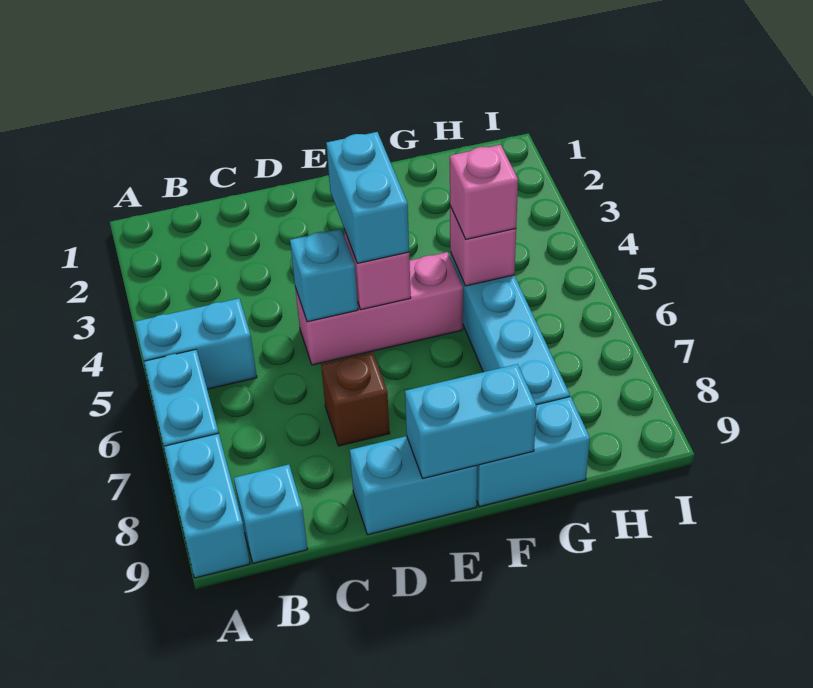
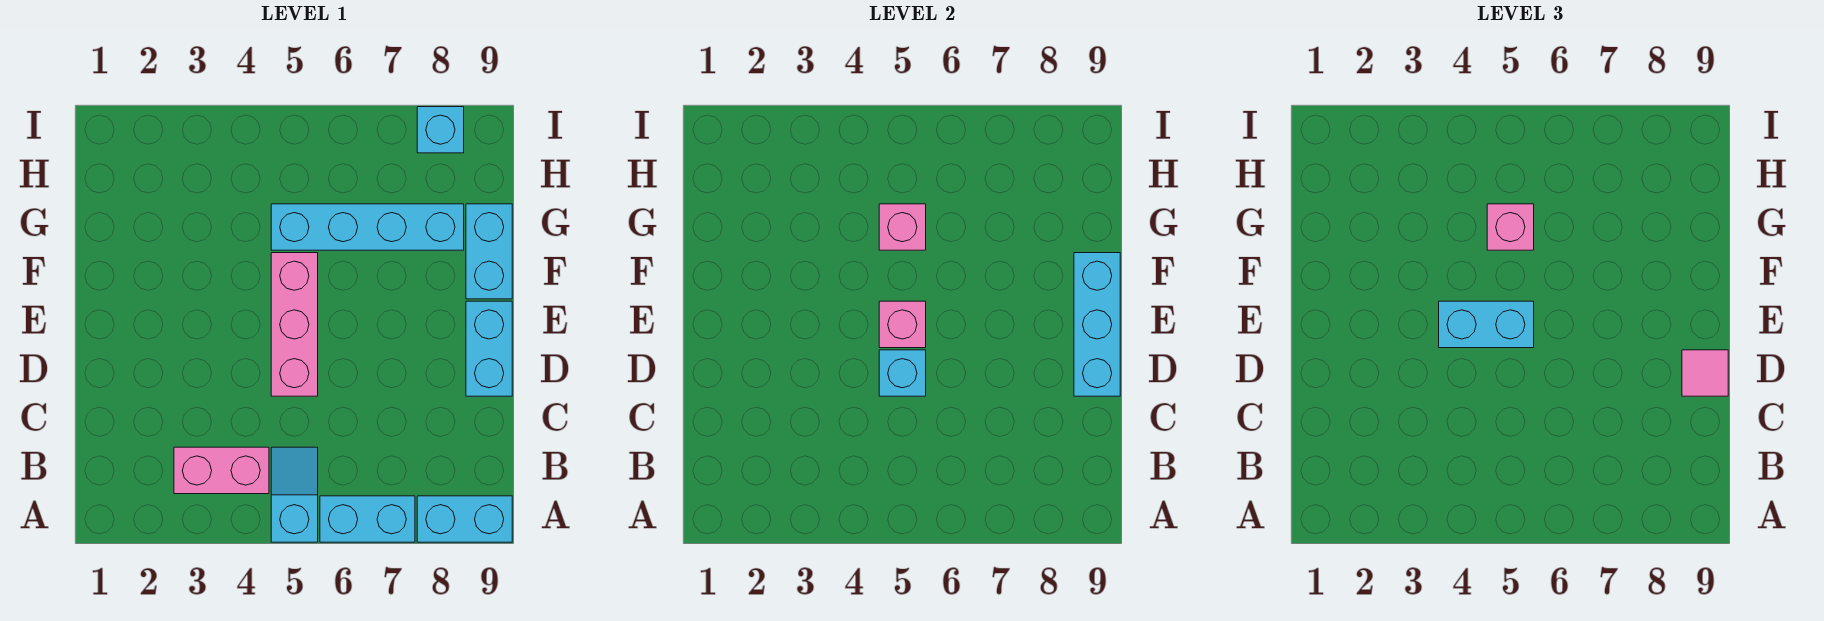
cyan brick A5:B5 level 1 -> cyan slope A5:B5 level 1 top A
none -> pink brick B3:B4 level 1
cyan brick B9 level 1 -> cyan brick I8 level 1
brown brick D7 level 1 -> none
none -> pink tile D9 level 3
cyan brick E9:F9 level 2 -> cyan brick D9:F9 level 2

